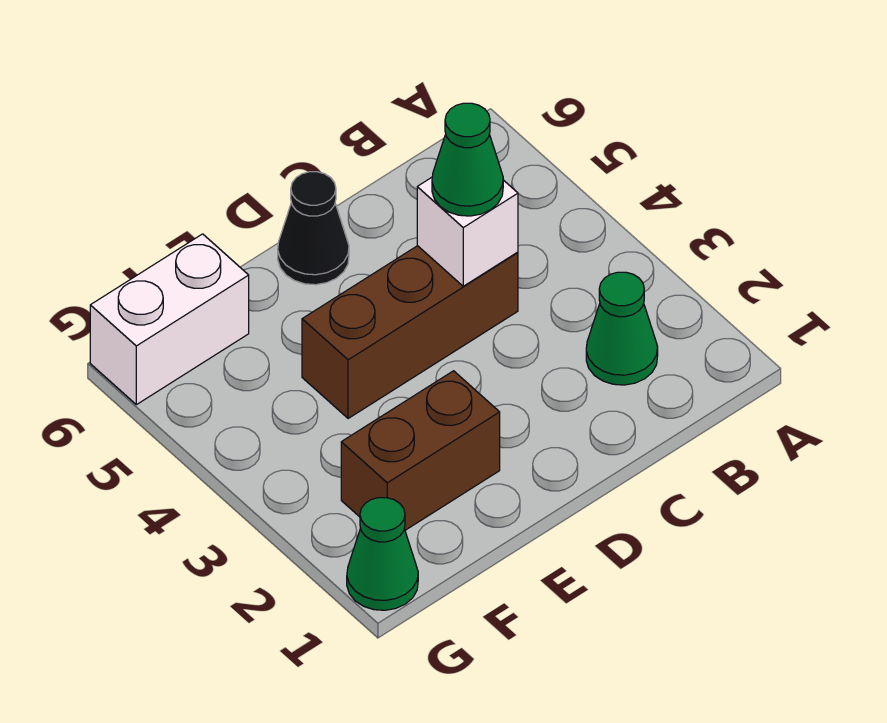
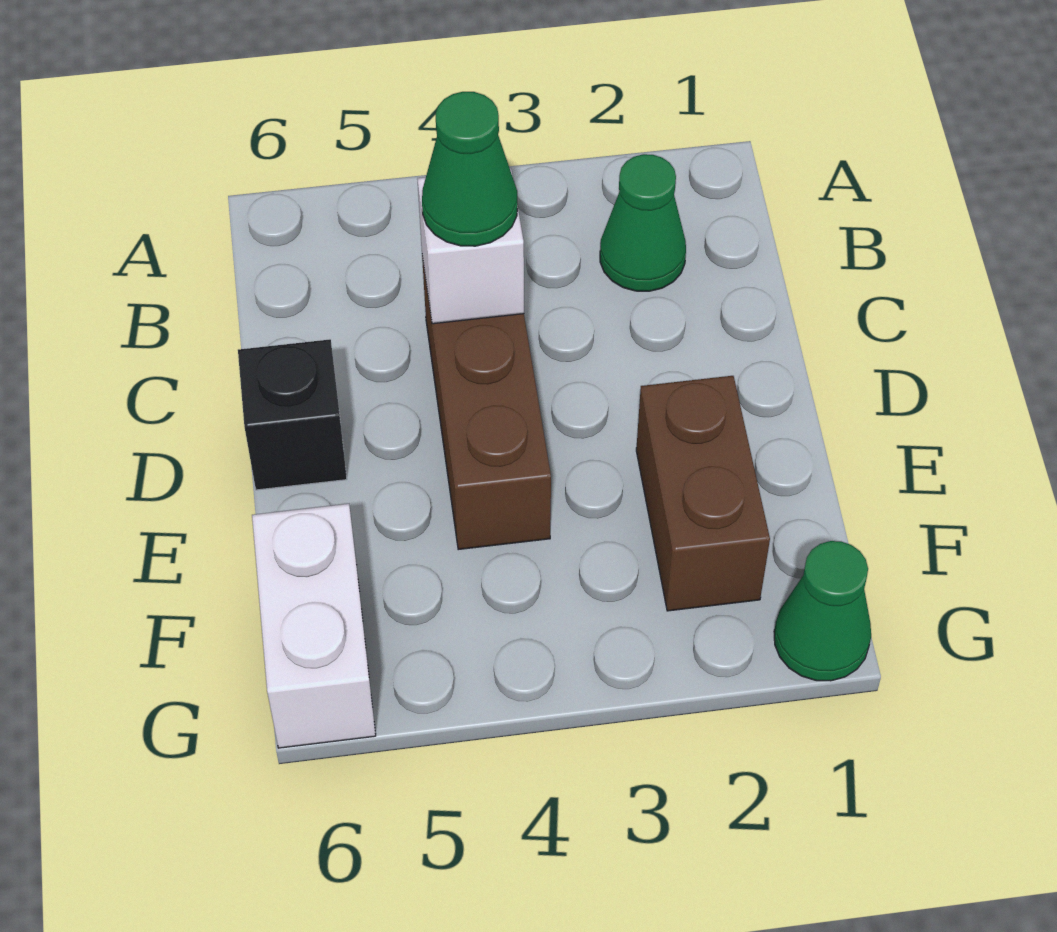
black cone D6 level 1 -> black brick D6 level 1

